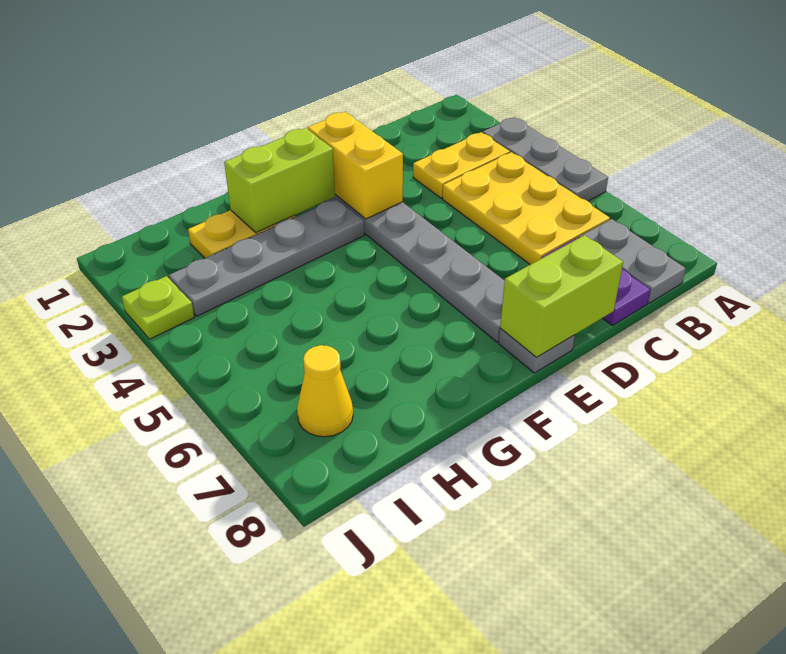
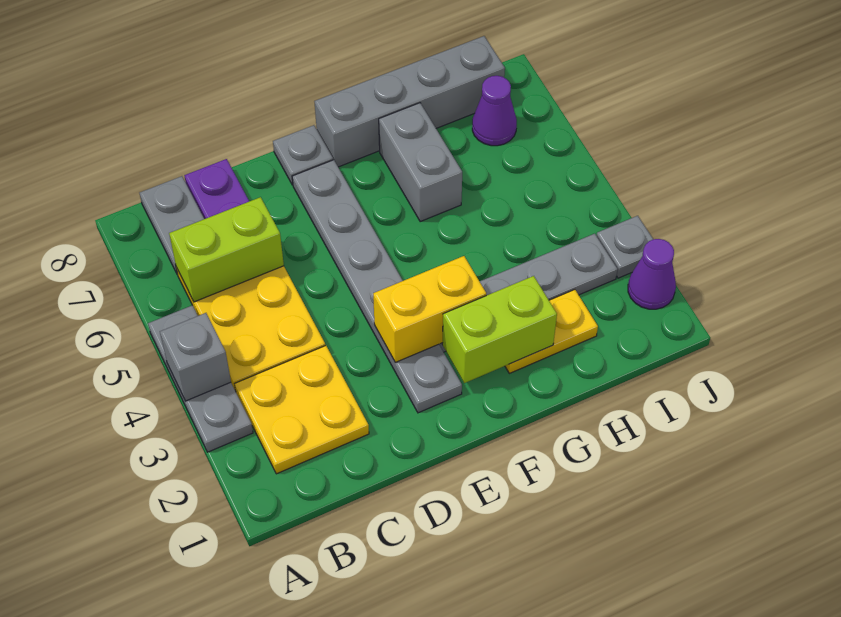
none -> grey brick A4 level 2
yellow plate B3:C3 level 1 -> yellow plate B2:C3 level 1
lime brick D8:E8 level 2 -> lime brick B6:C6 level 2
yellow brick E2:E3 level 2 -> yellow brick E3:F3 level 2
none -> grey brick F8:I8 level 1
none -> grey brick G6:G7 level 1
yellow cone I7 level 1 -> purple cone I7 level 1
none -> purple cone J2 level 1
lime plate J3 level 1 -> grey plate J3 level 1

